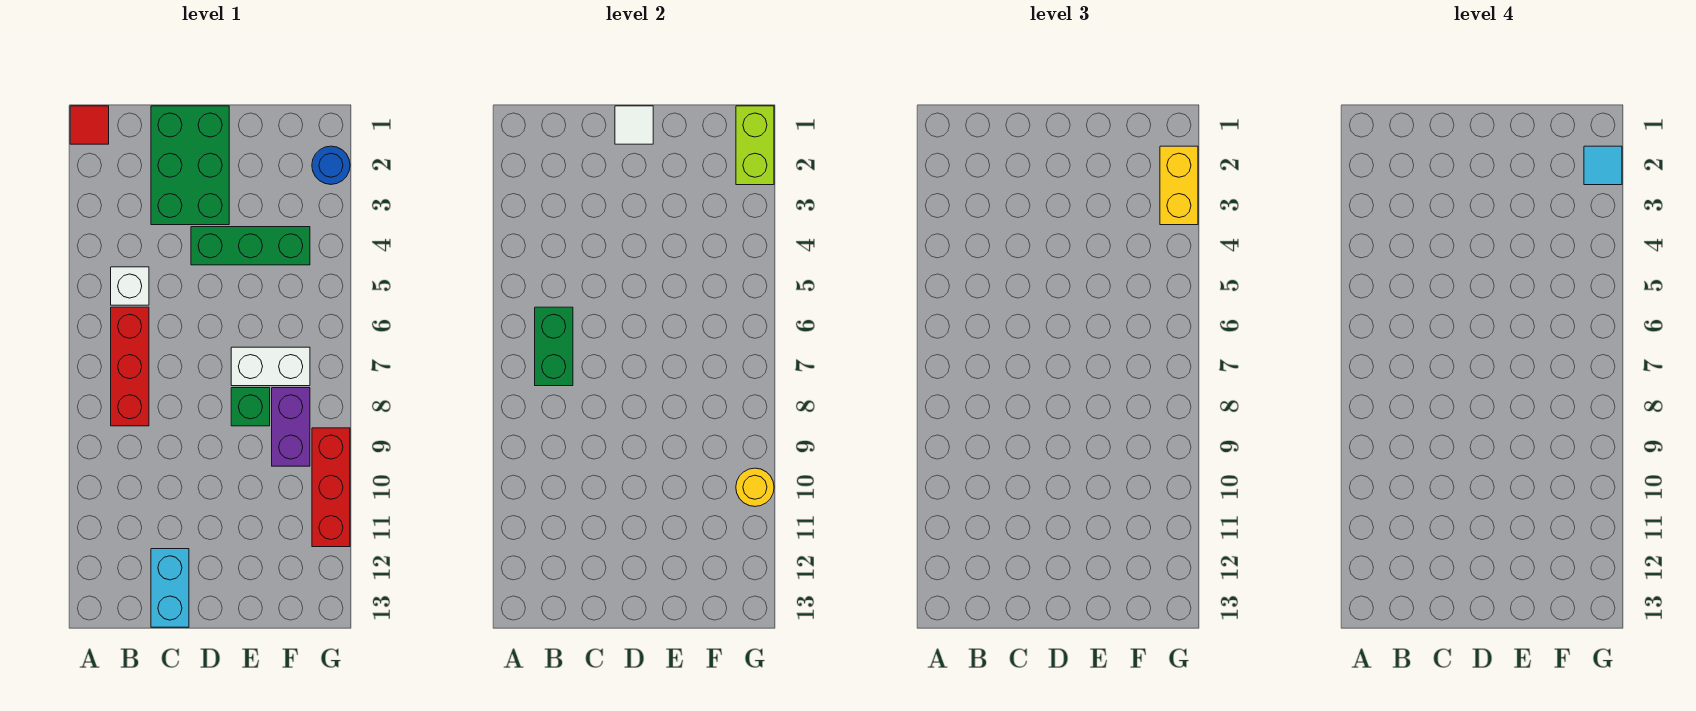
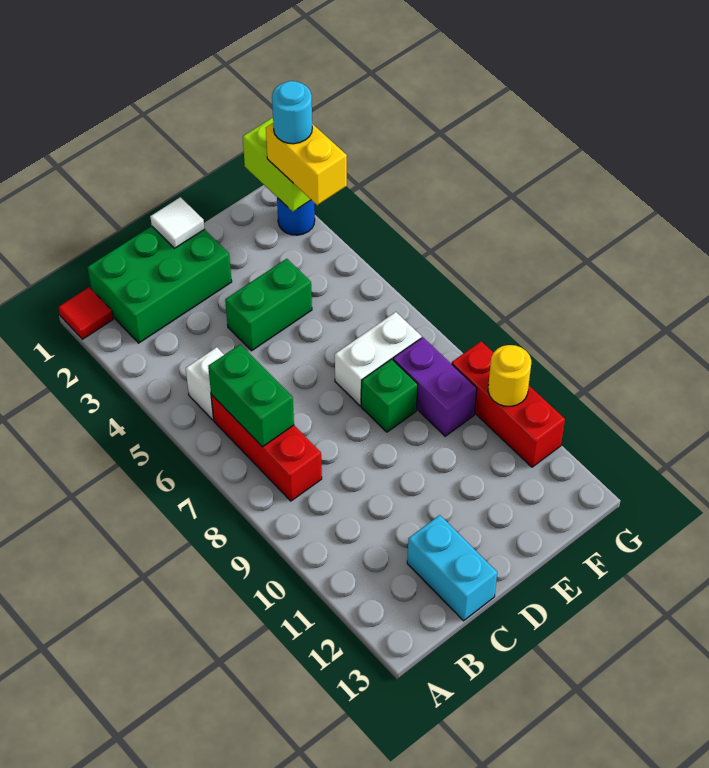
green brick C1:D3 level 1 -> green brick B1:D2 level 1
green brick D4:F4 level 1 -> green brick D4:E4 level 1
cyan tile G2 level 4 -> cyan round brick G2 level 4

